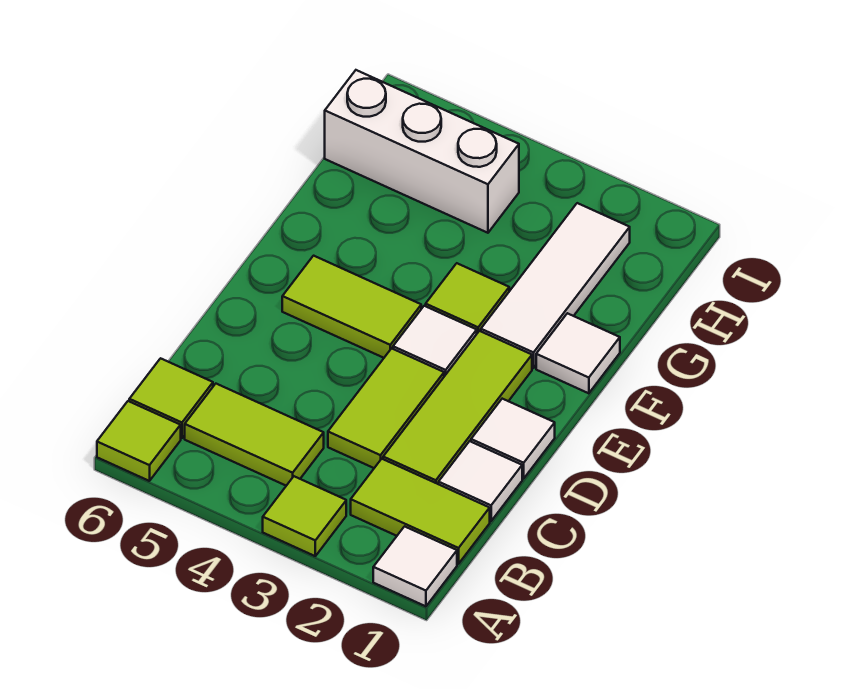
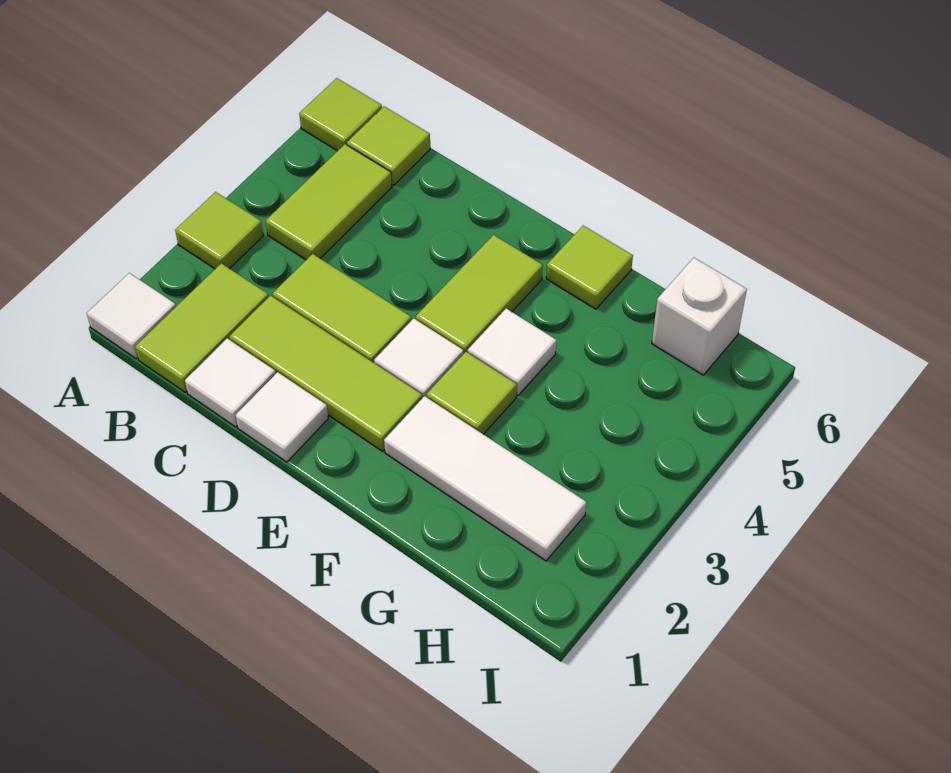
white tile F1 level 1 -> white tile F4 level 1
none -> lime tile F6 level 1
white brick H4:H6 level 1 -> white brick H6 level 1

